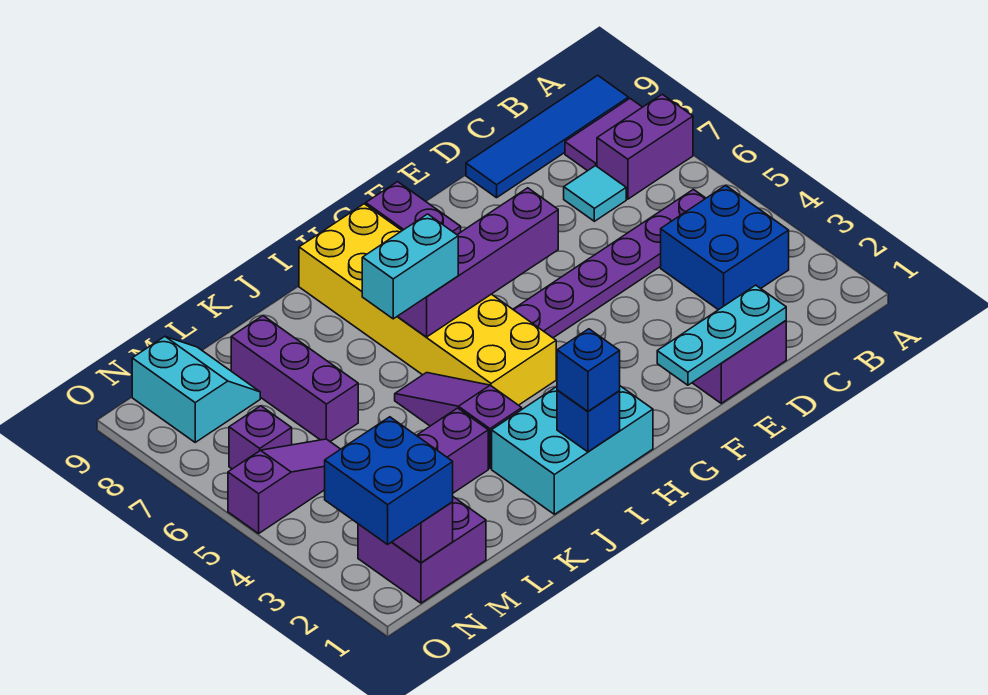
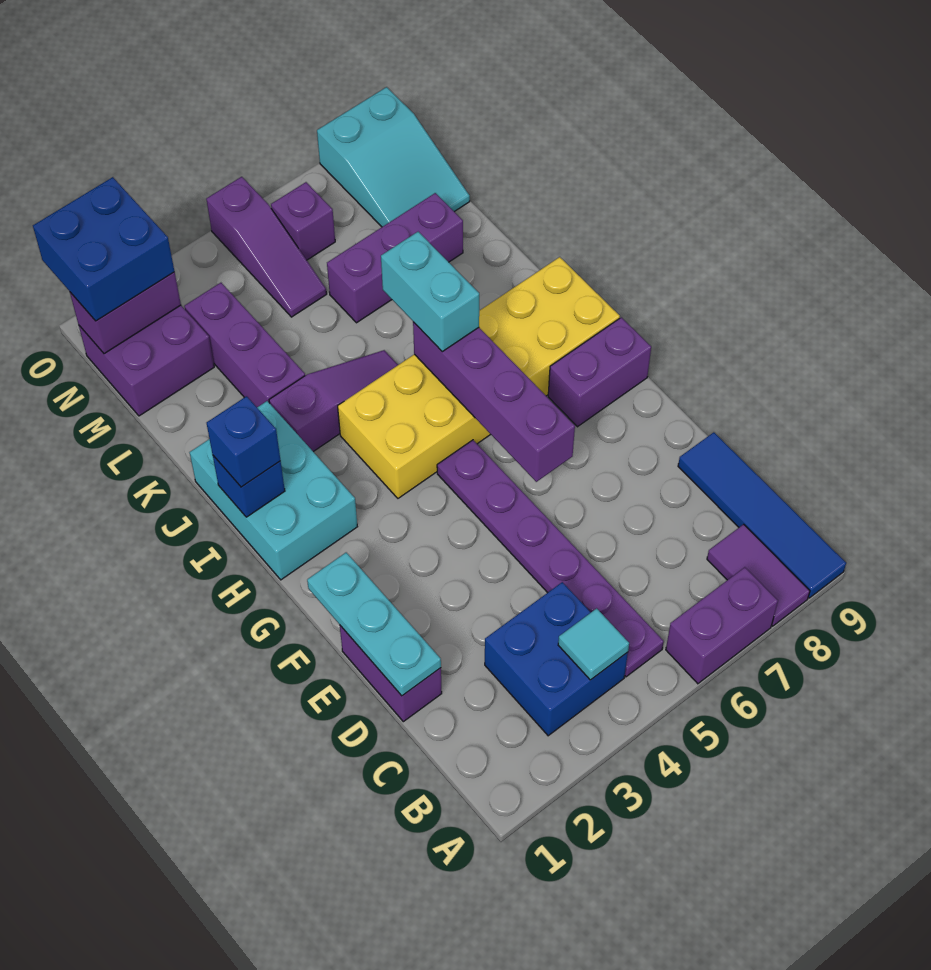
purple brick A7:B7 level 1 -> purple brick A6:A7 level 1
cyan tile C7 level 1 -> cyan tile B4 level 2
cyan slope M8:N9 level 1 top N -> cyan slope M8:O9 level 1 top O

